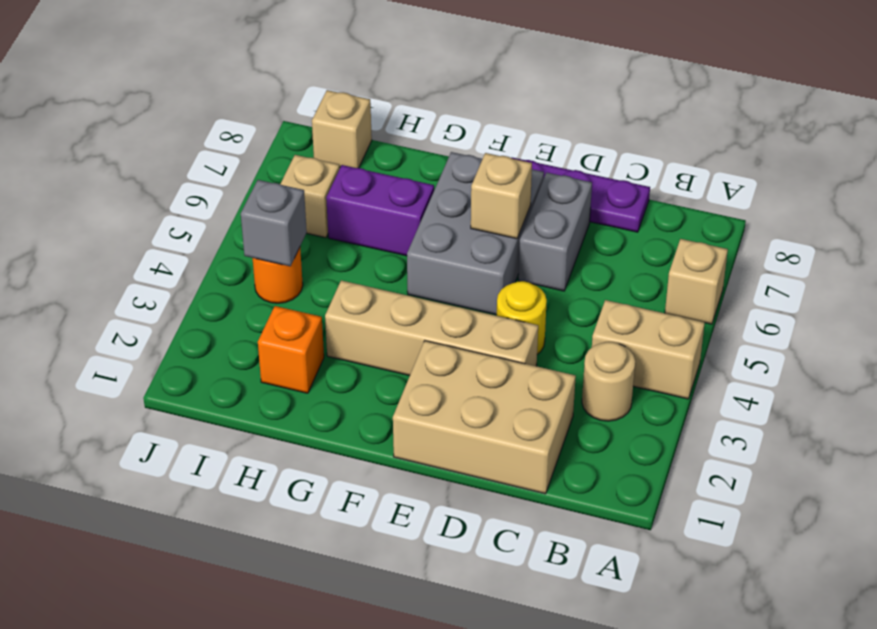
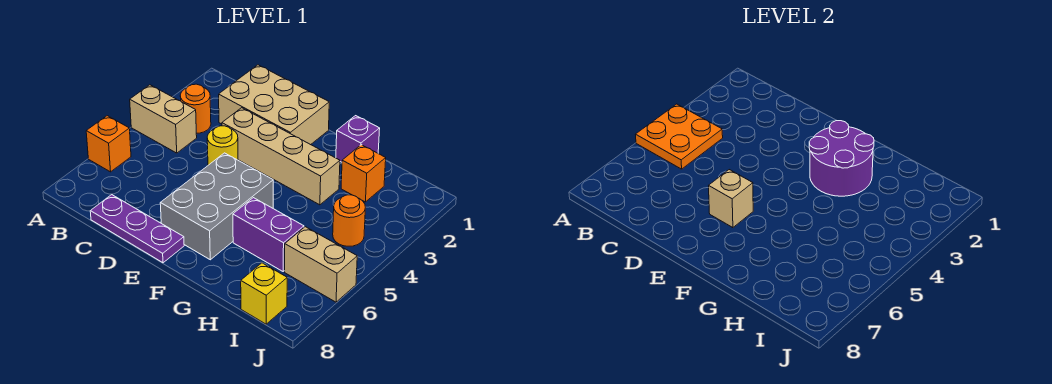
none -> orange plate A4:B5 level 2
tan brick A6 level 1 -> orange brick A6 level 1
tan round brick B3 level 1 -> orange round brick B3 level 1
grey brick D6:D7 level 1 -> none
none -> purple round brick F2:G3 level 2
none -> purple brick G1 level 1
grey brick I4 level 2 -> none
tan brick I6 level 1 -> tan brick I6:J6 level 1
tan brick I8 level 1 -> yellow brick I8 level 1

